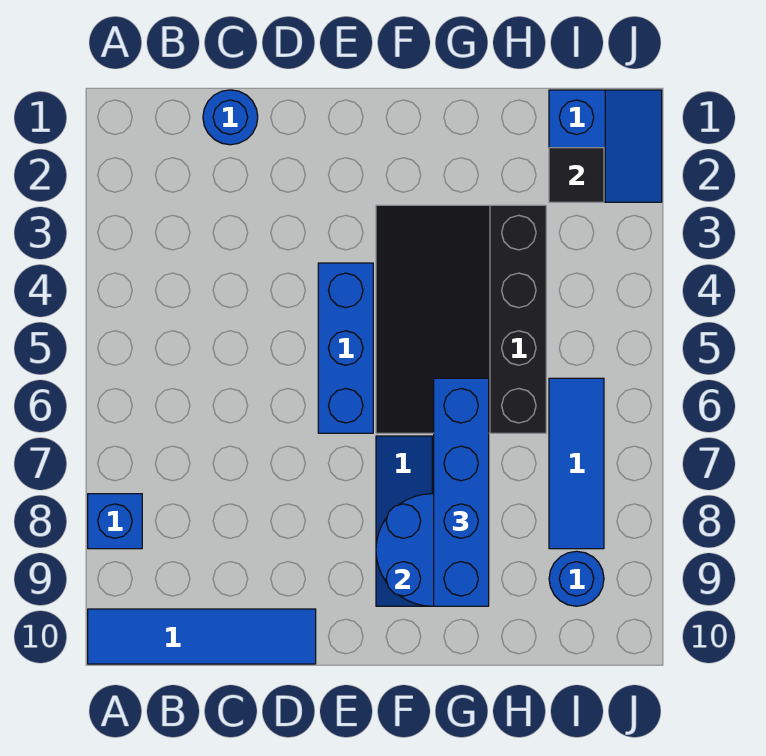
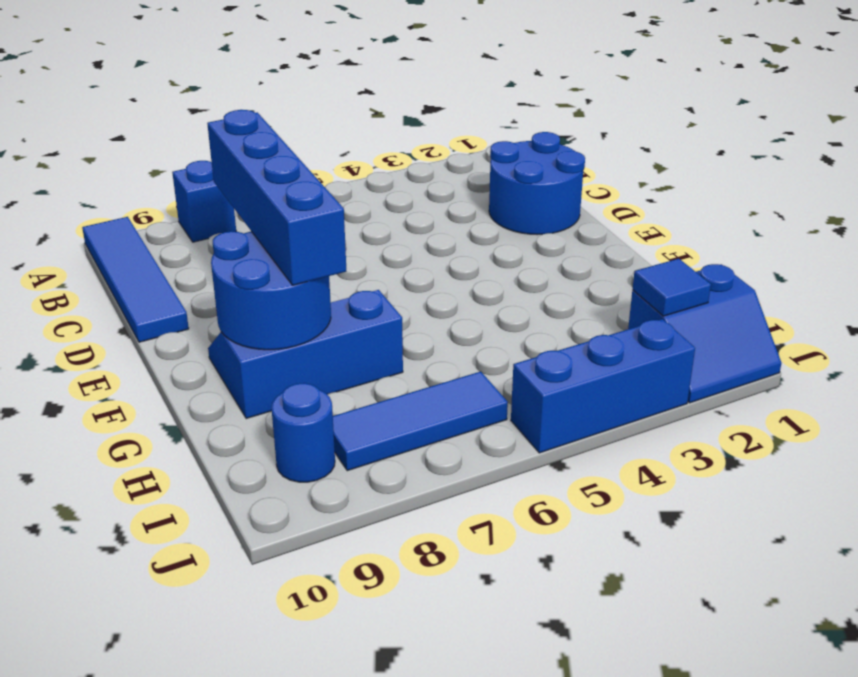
blue round brick C1 level 1 -> blue round brick C1:D2 level 1
blue brick E4:E6 level 1 -> blue brick J3:J5 level 1
black slope F3:H6 level 1 top H -> none
blue brick G6:G9 level 3 -> blue brick D8:G8 level 3
black tile I2 level 2 -> blue tile I2 level 2

